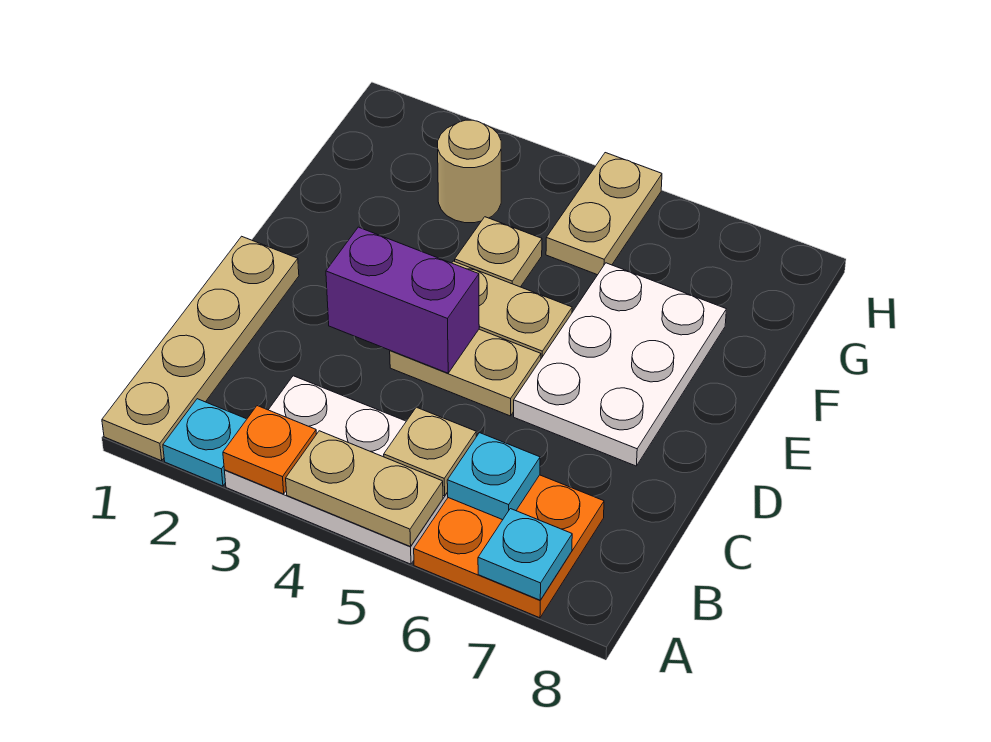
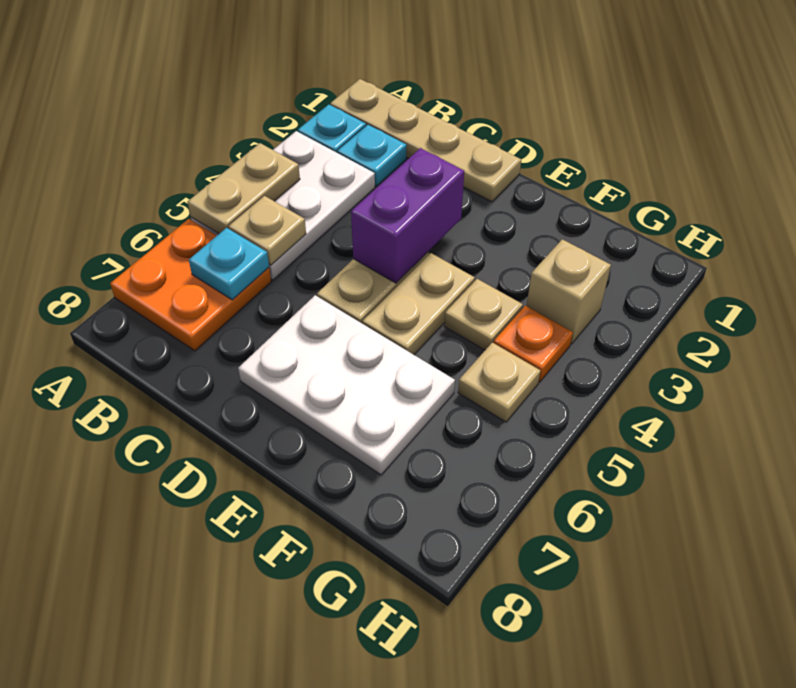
orange plate A3 level 2 -> orange plate G4 level 1
cyan plate A7 level 2 -> cyan plate B2 level 1
tan round brick G3 level 1 -> tan brick G3 level 1
tan plate G5:H5 level 1 -> tan plate G5 level 1

